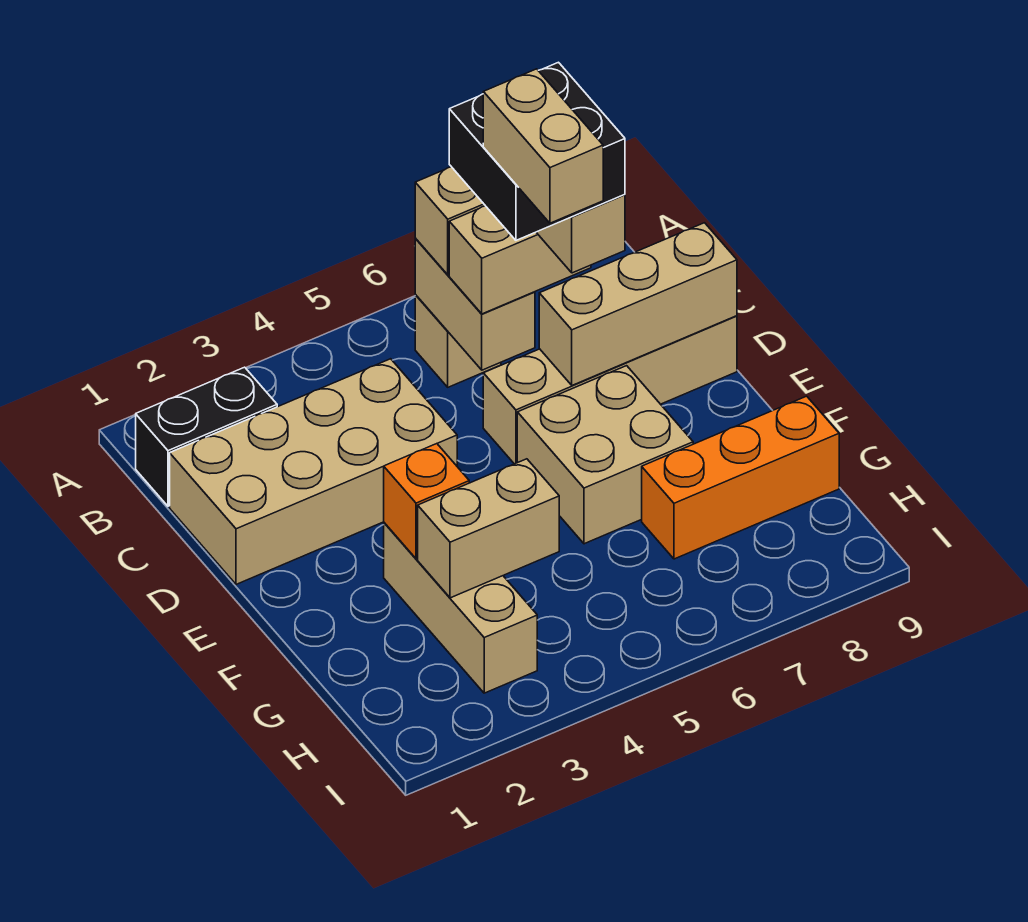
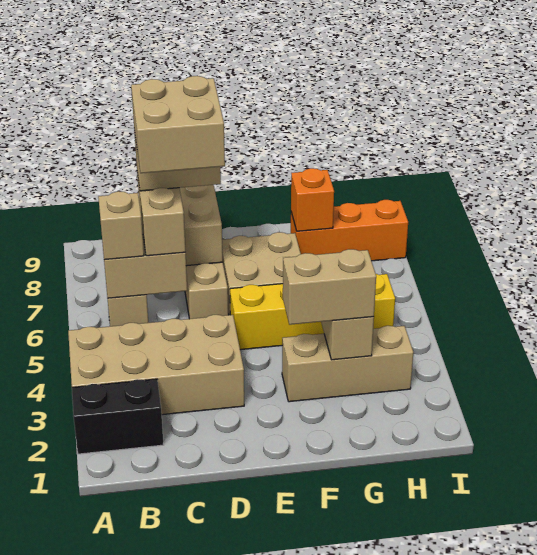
black brick B1:B2 level 1 -> black brick A2:B2 level 1
tan brick C1:D4 level 1 -> tan brick A3:D4 level 1
black brick C6:D7 level 5 -> tan brick C6:D7 level 5
tan brick D6:E6 level 6 -> tan brick F3:G3 level 3
none -> yellow brick E5:H5 level 1
orange brick F3 level 2 -> orange brick G8 level 2
orange brick G7:G9 level 1 -> orange brick G8:I8 level 1

